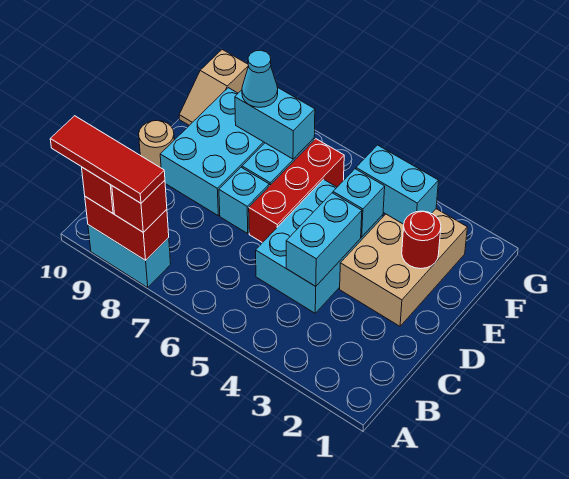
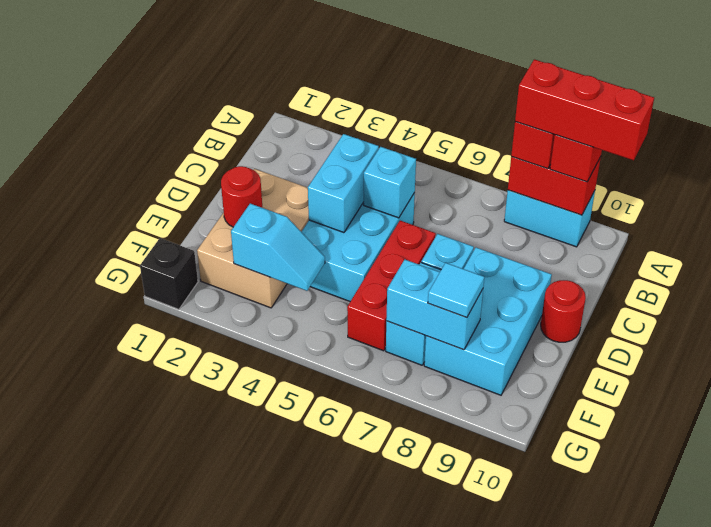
red tile A8:A10 level 4 -> red brick A8:A10 level 4
tan round brick D10 level 1 -> red round brick D10 level 1
cyan brick E4 level 2 -> cyan brick C5 level 2
cyan brick F3:F4 level 2 -> cyan slope F3:F4 level 2 top 3
cyan cone F8 level 3 -> cyan tile F8 level 3
tan slope F10:G10 level 1 top G -> none
none -> black brick G1 level 1

